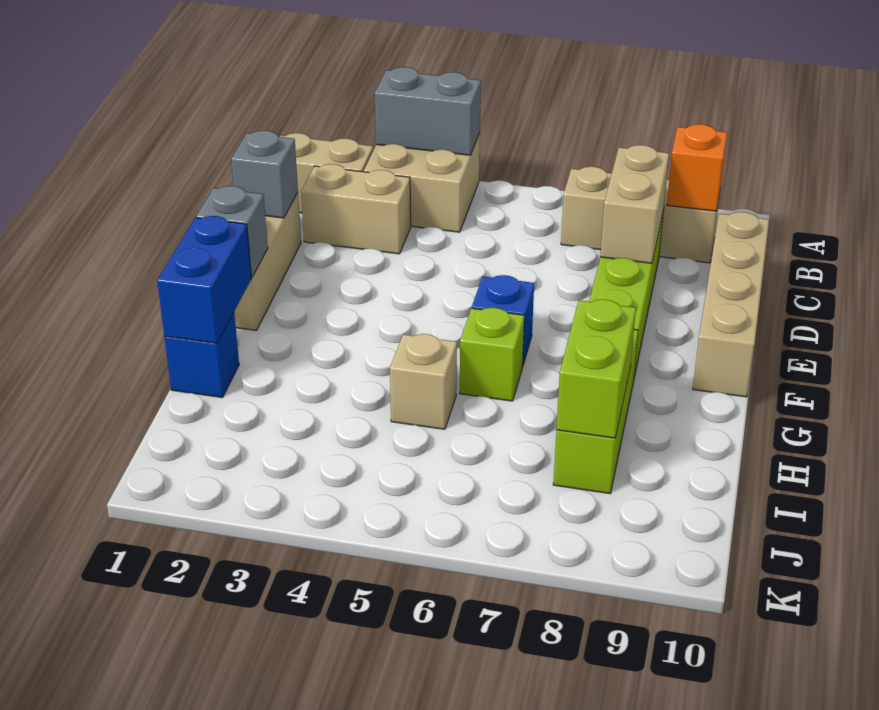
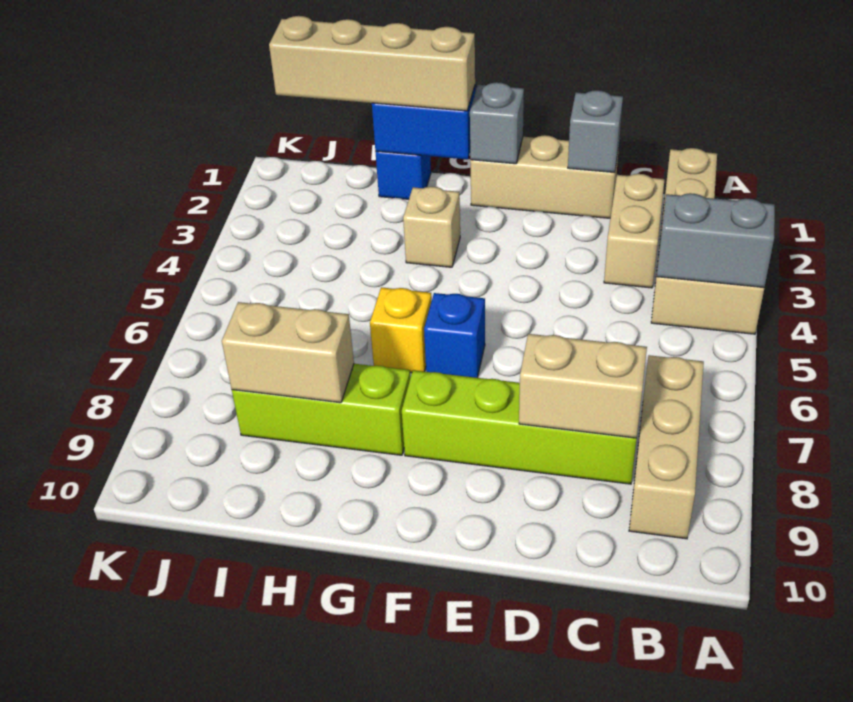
grey brick A3:A4 level 2 -> grey brick A4:B4 level 2
orange brick B9 level 2 -> none
tan brick C10:F10 level 1 -> tan brick G1:J1 level 3
lime brick G6 level 1 -> yellow brick G6 level 1
tan brick H5 level 1 -> tan brick G3 level 1
lime brick H8:I8 level 2 -> tan brick H8:I8 level 2

